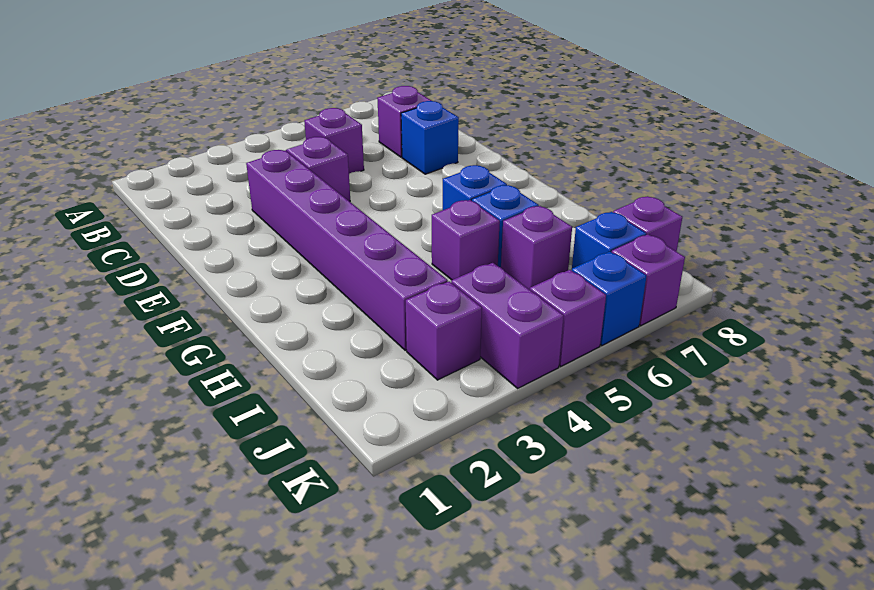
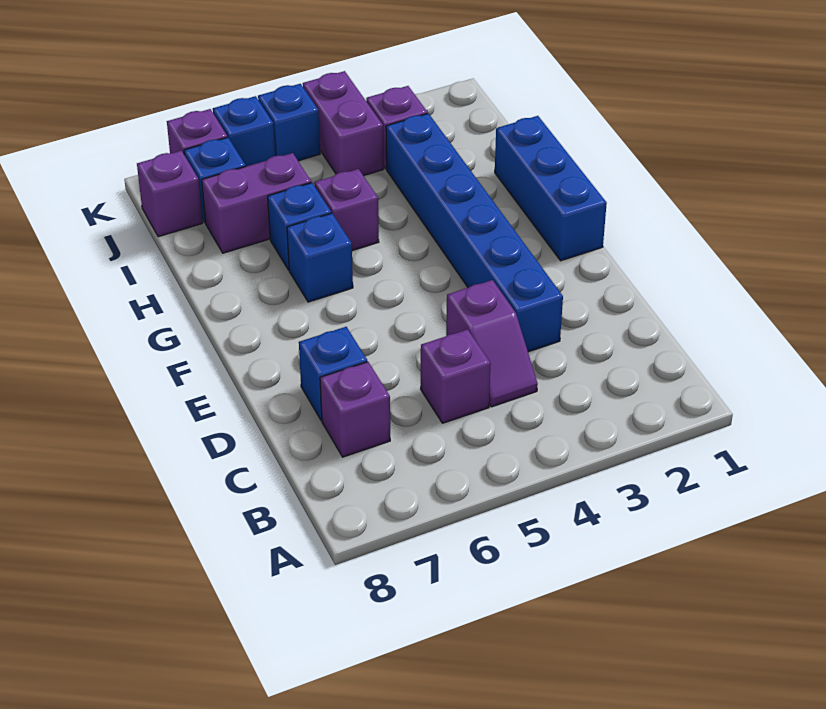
purple brick D3:I3 level 1 -> blue brick D3:I3 level 1
none -> blue brick F1:H1 level 1
purple brick I6 level 1 -> purple brick I6:I7 level 1
purple brick K5 level 1 -> blue brick K5 level 1

